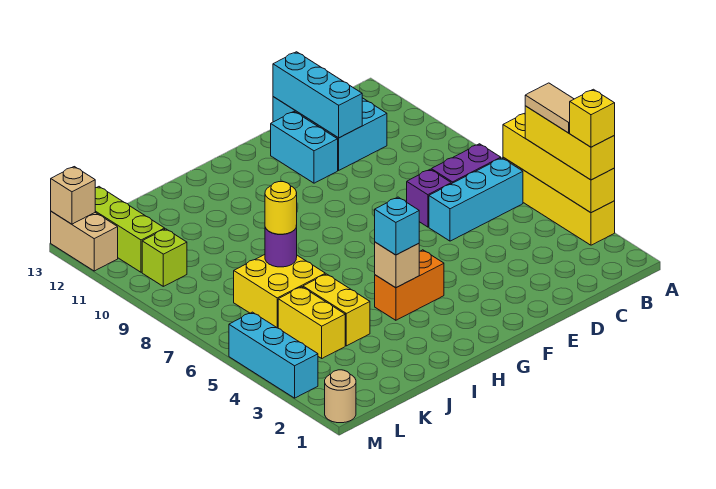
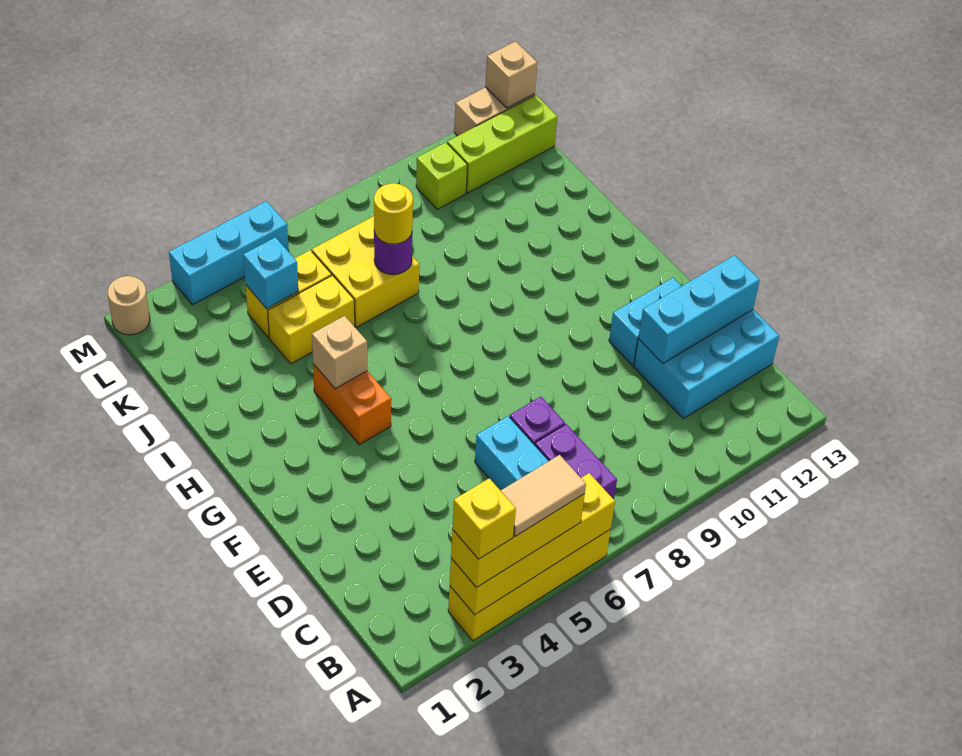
cyan brick H4 level 3 -> cyan brick K4 level 2

